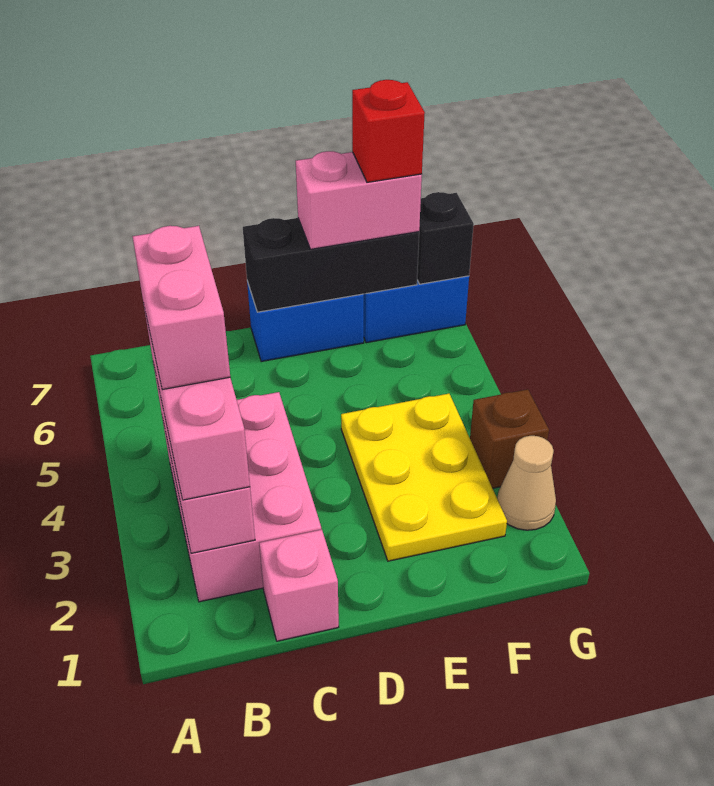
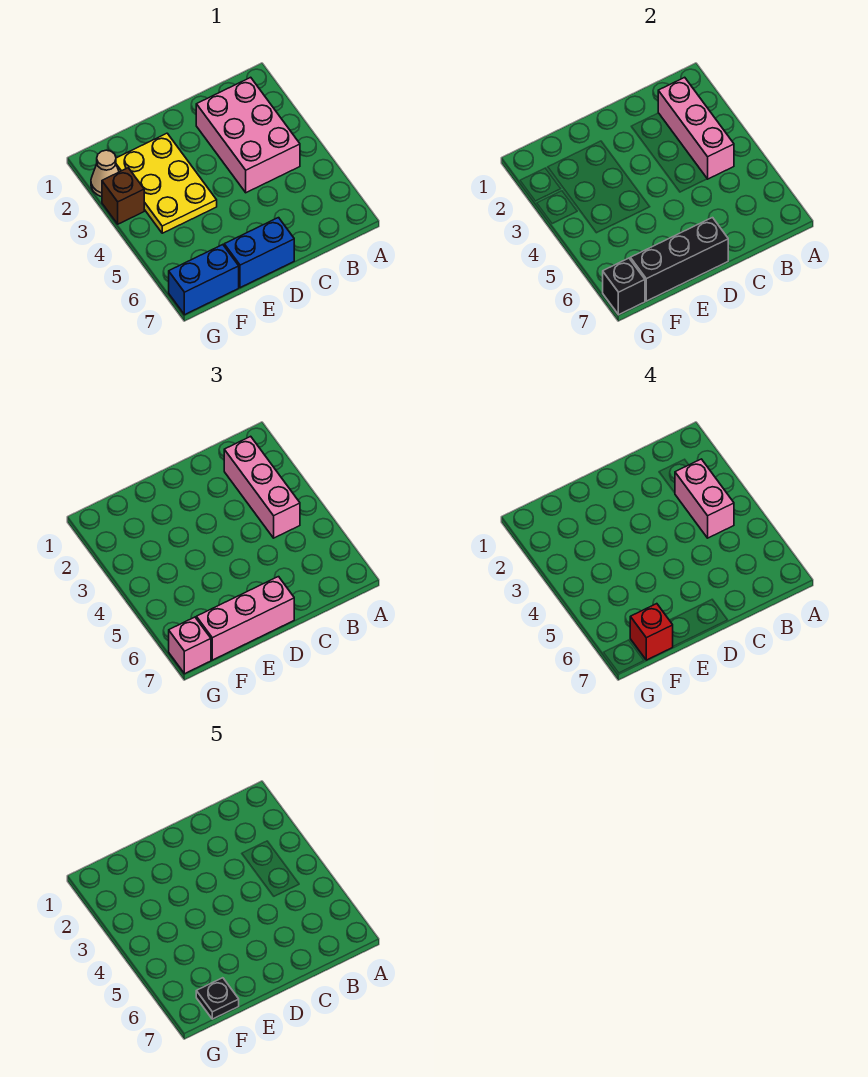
pink brick C1 level 1 -> pink brick G7 level 3
pink brick E7:F7 level 3 -> pink brick D7:F7 level 3
none -> black plate F7 level 5

